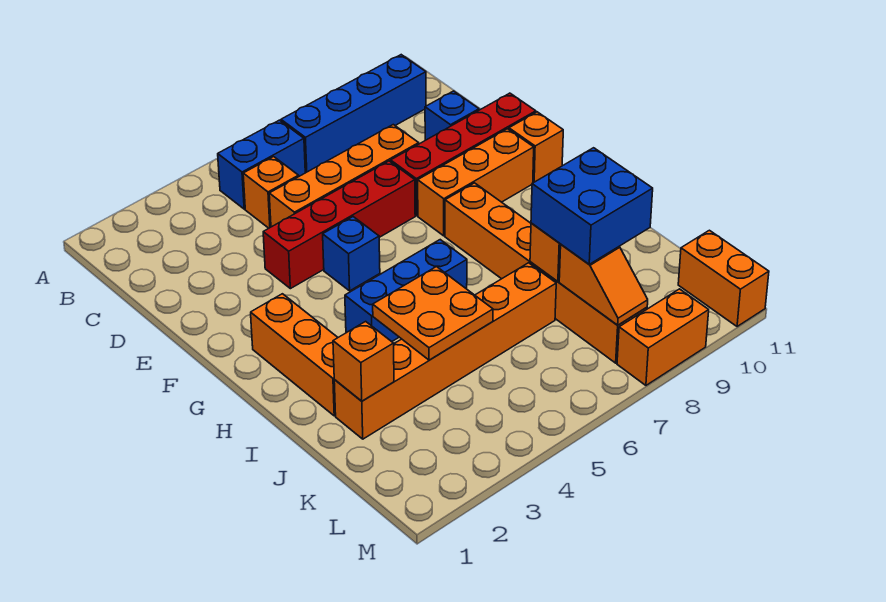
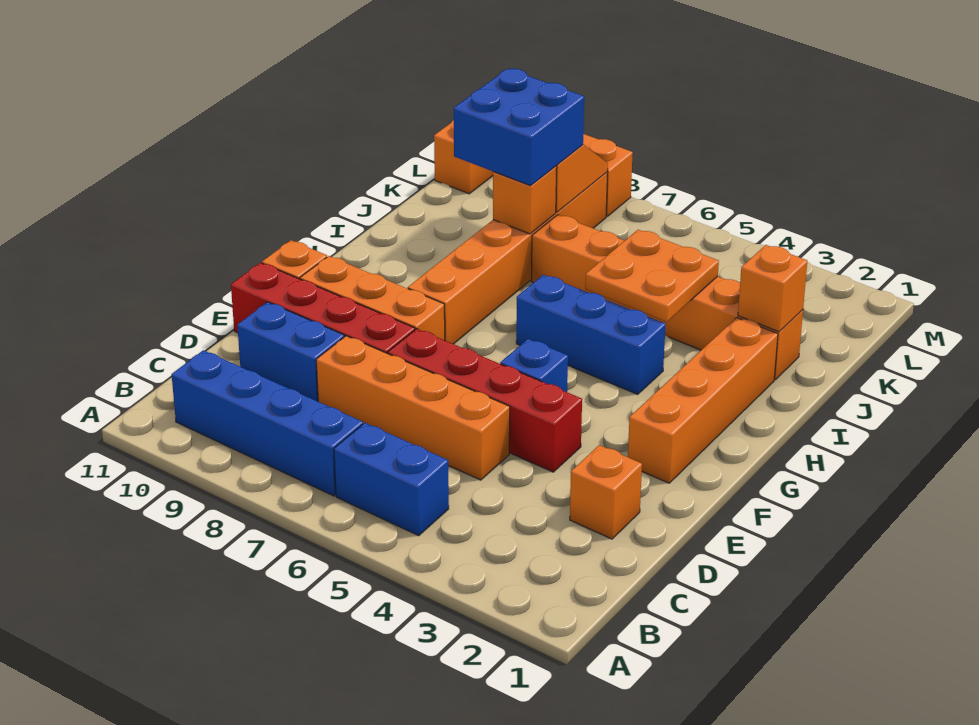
orange brick C5 level 1 -> orange brick D2 level 1
blue brick D10 level 1 -> blue brick D9:D10 level 1
orange brick G2:I2 level 1 -> orange brick F2:I2 level 1

